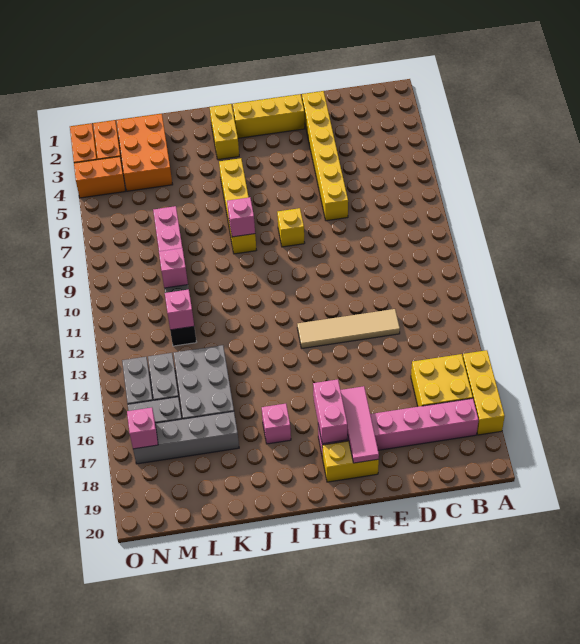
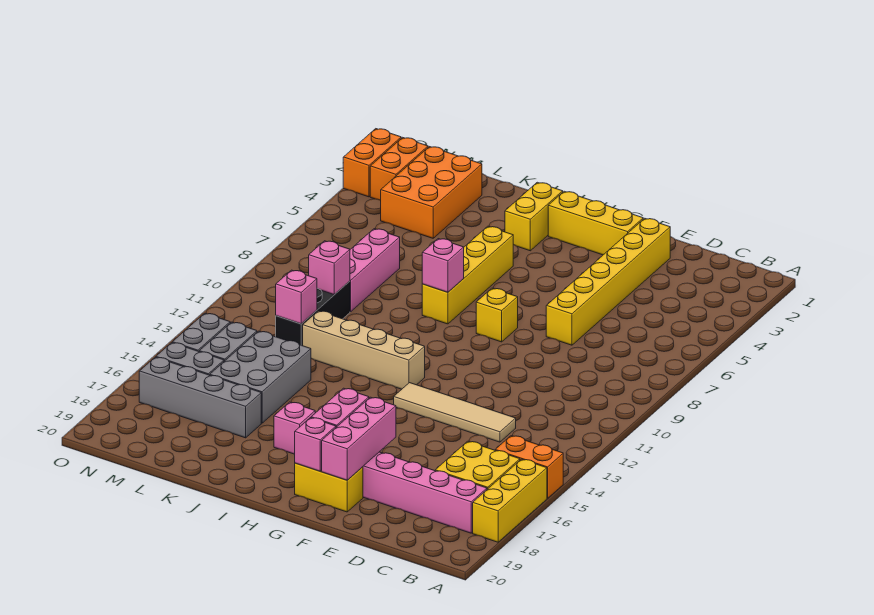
pink tile F17:F19 level 2 -> pink brick F17:F19 level 2
none -> tan brick H12:K12 level 1
orange brick N4:O4 level 1 -> orange brick A15:B15 level 1
pink brick N17 level 2 -> pink brick G19 level 2

